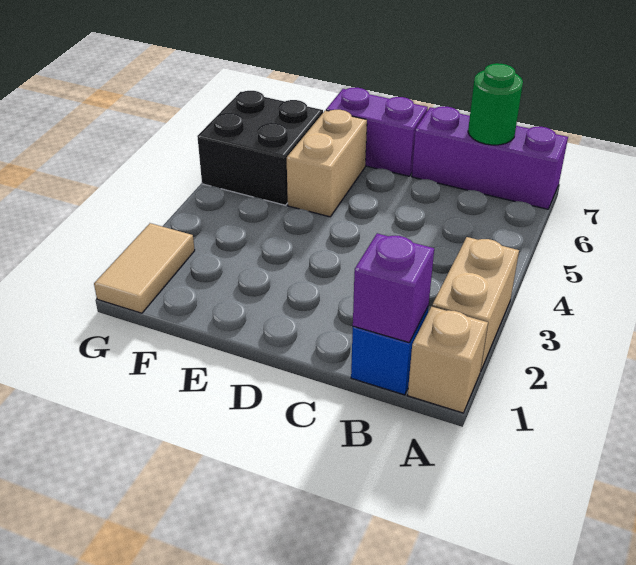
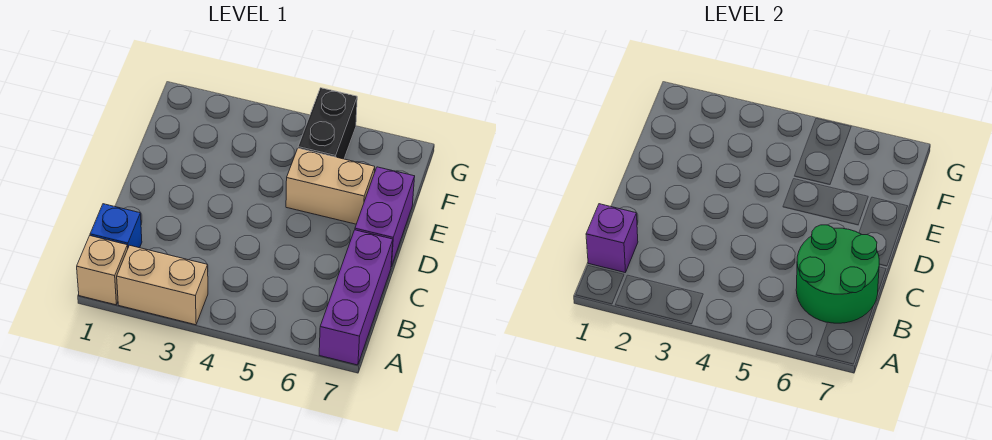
green round brick B7 level 2 -> green round brick B6:C7 level 2
black brick F5:G6 level 1 -> black brick F5:G5 level 1
tan tile G1:G2 level 1 -> none

